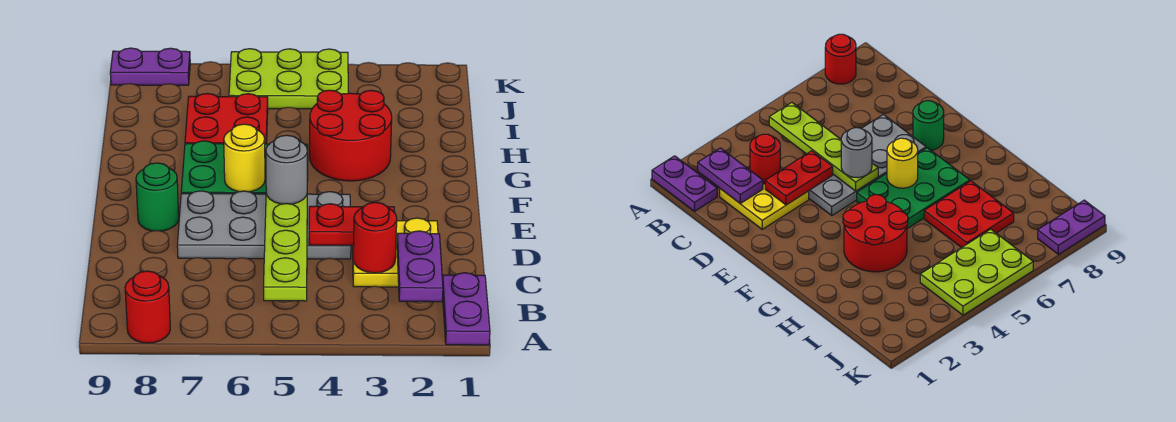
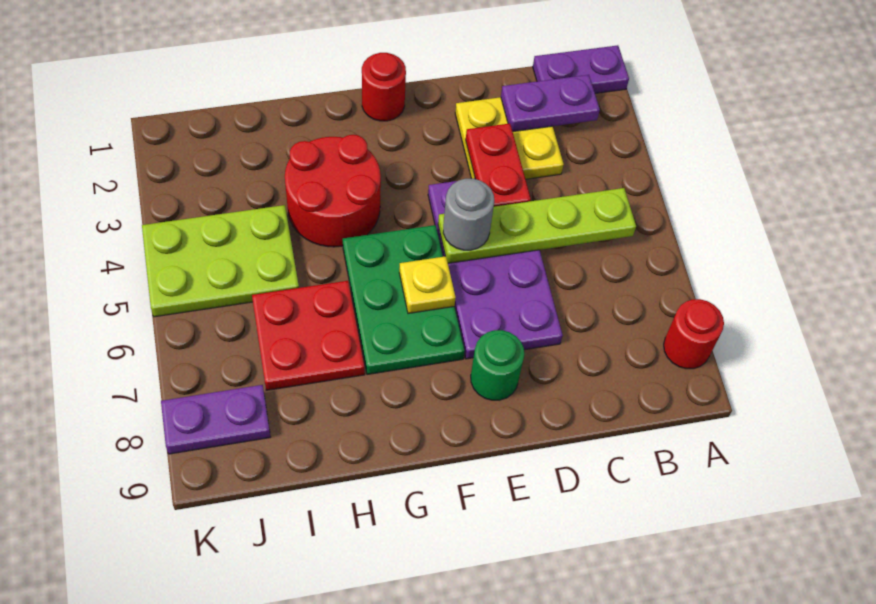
red round brick C3 level 2 -> red round brick F1 level 1
grey plate D4:E7 level 1 -> purple plate D4:E7 level 1
yellow round brick F6 level 2 -> yellow plate F6 level 2
lime plate J4:K6 level 1 -> lime plate I4:K5 level 1
purple plate K8:K9 level 1 -> purple plate J8:K8 level 1

